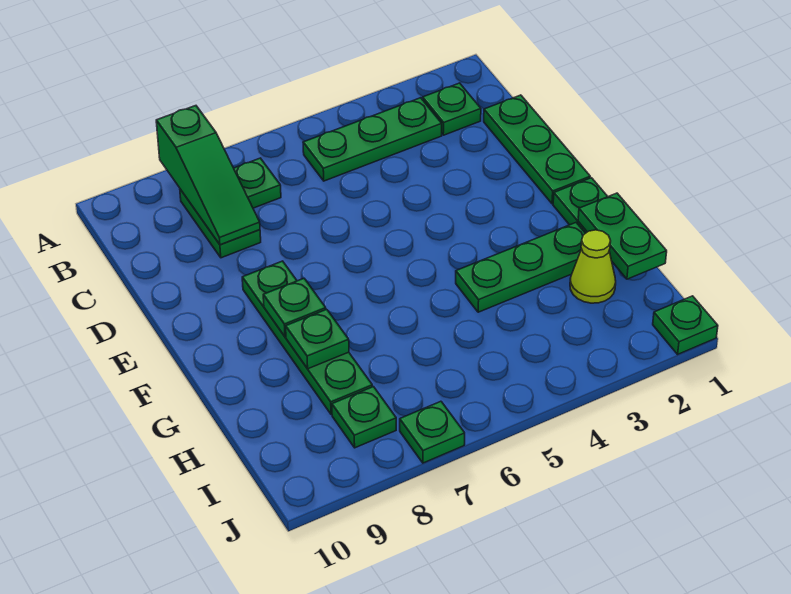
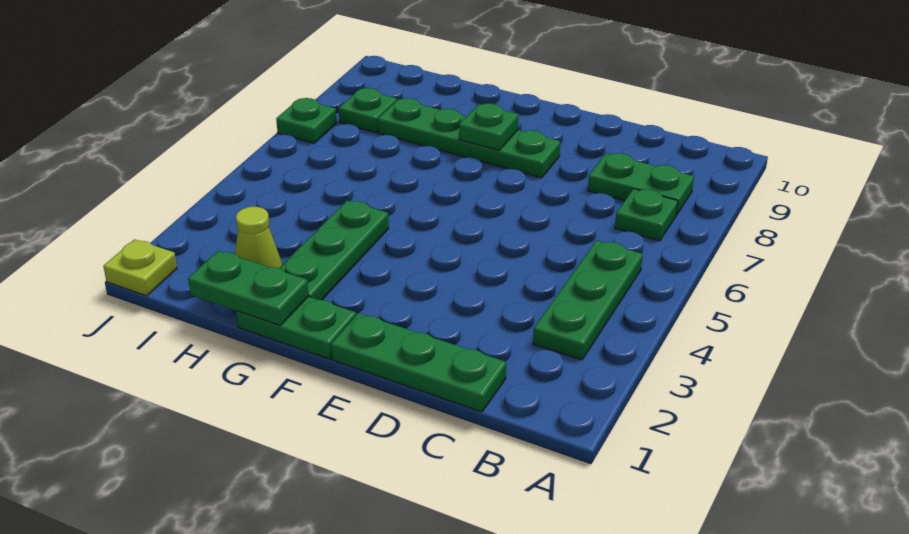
green slope A8:C8 level 2 top A -> none
green plate B2 level 1 -> none
green plate G8 level 2 -> none
green plate J1 level 1 -> lime plate J1 level 1

